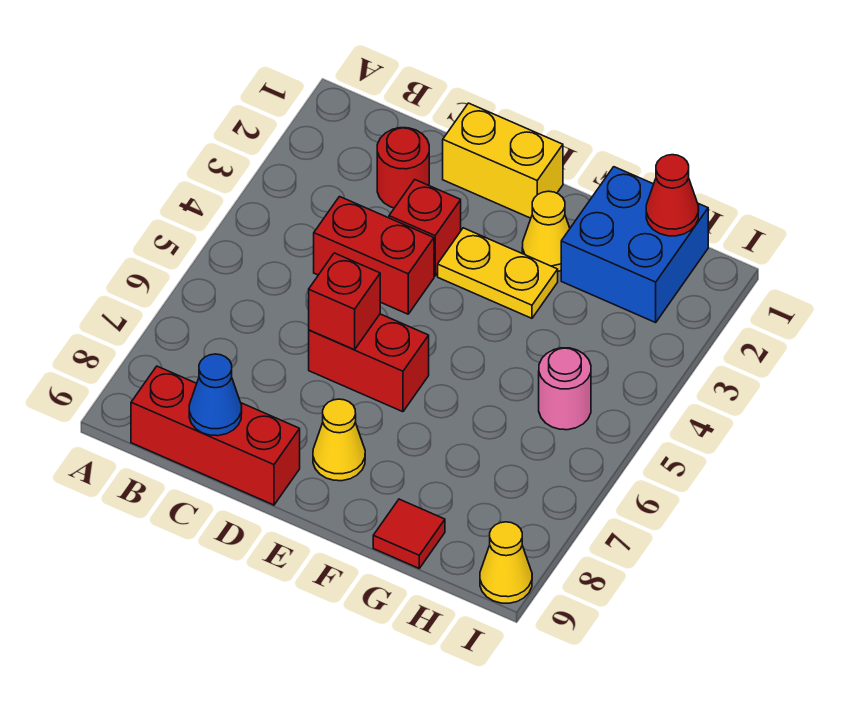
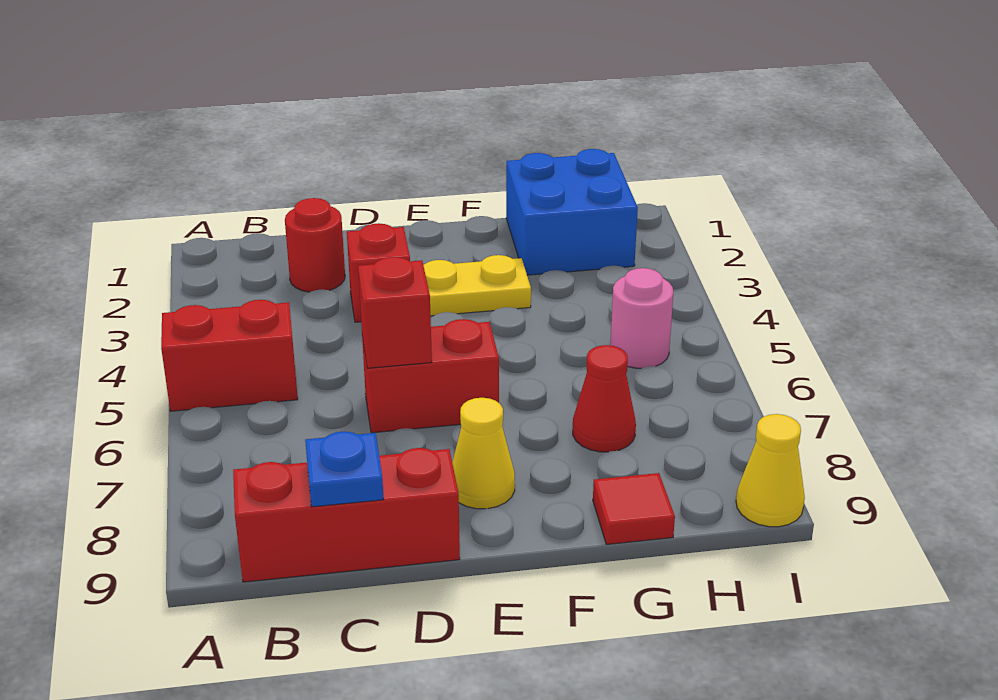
red brick C4:D4 level 1 -> red brick A5:B5 level 1
blue cone C9 level 2 -> blue plate C9 level 2
yellow brick D1:E1 level 1 -> none
yellow cone F2 level 1 -> none
red cone H1 level 2 -> red cone G7 level 1

